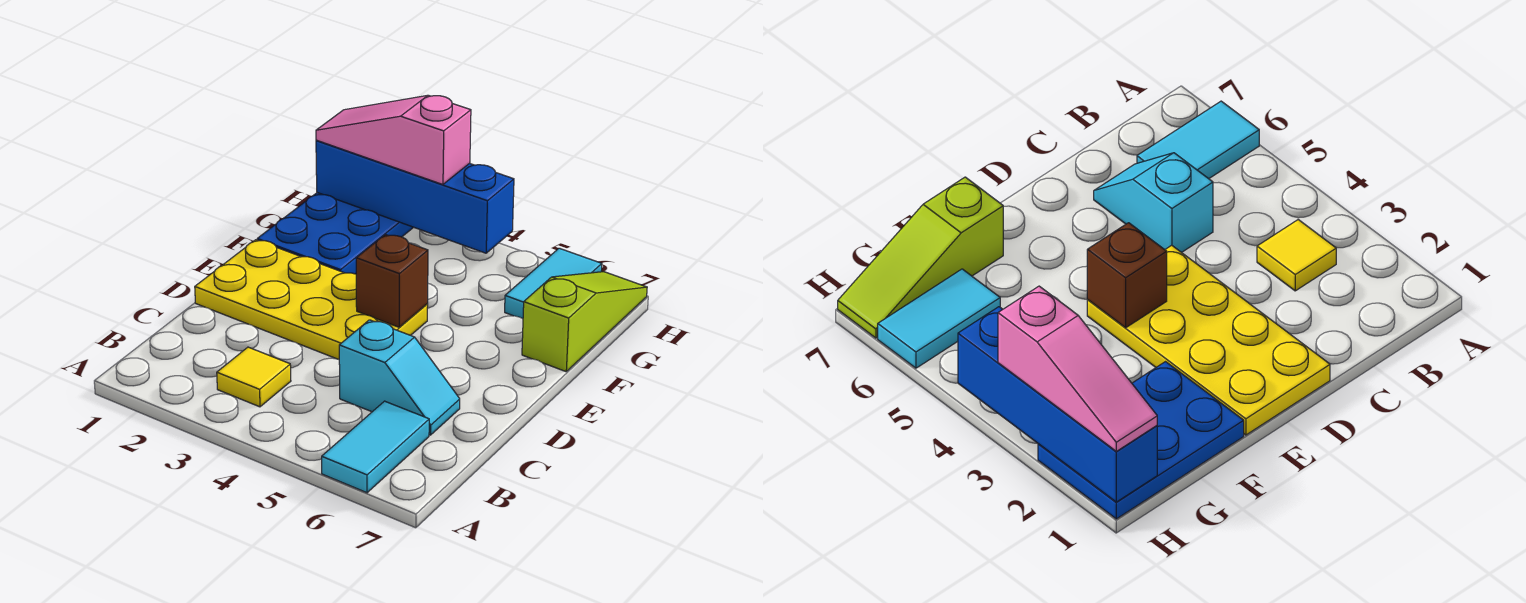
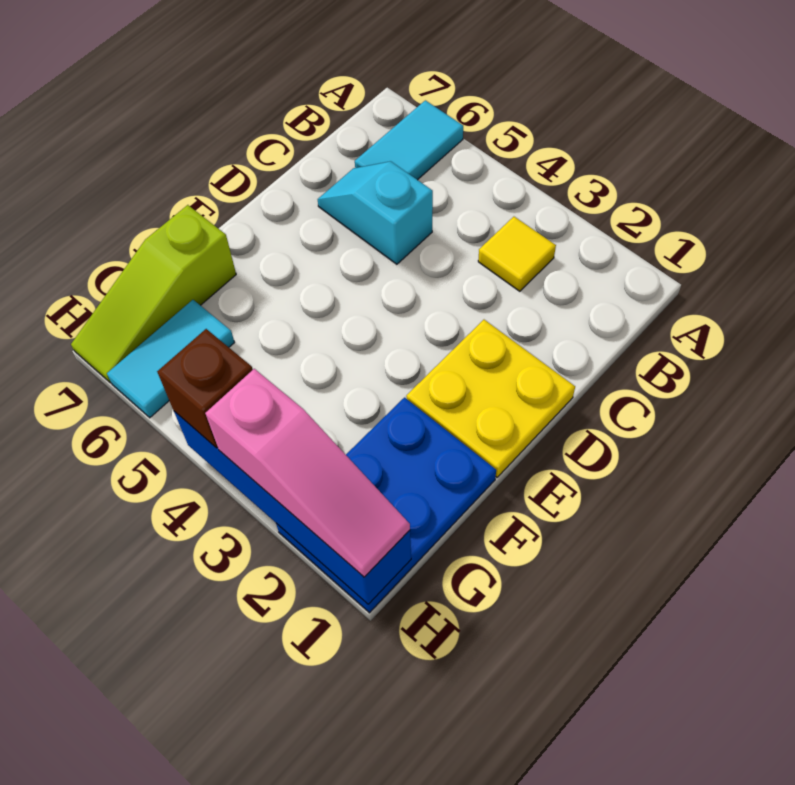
yellow plate D1:E4 level 1 -> yellow plate D1:E2 level 1
brown brick E4 level 2 -> brown brick H4 level 3

